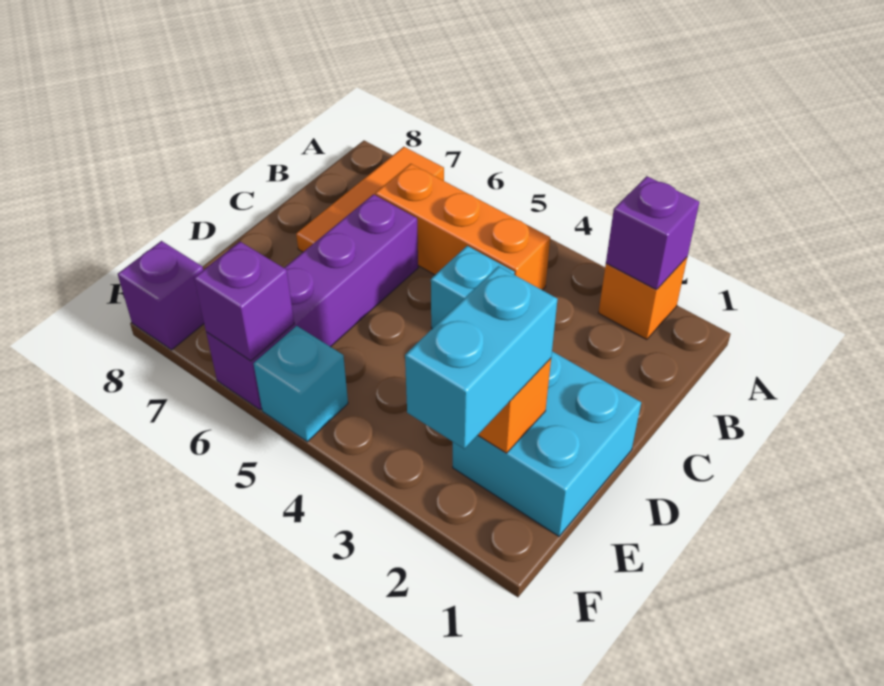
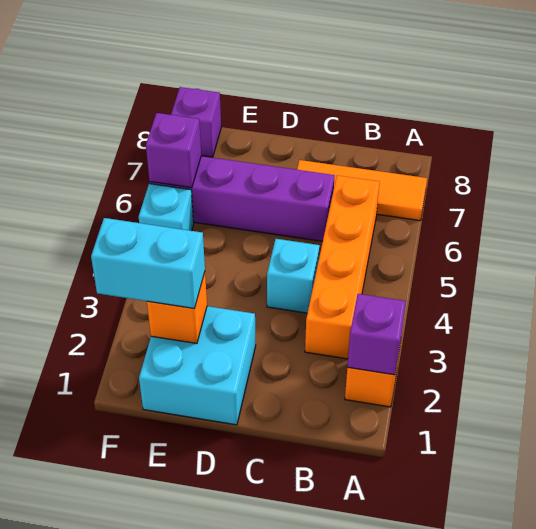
orange brick B4:B6 level 1 -> orange brick B3:B6 level 1

